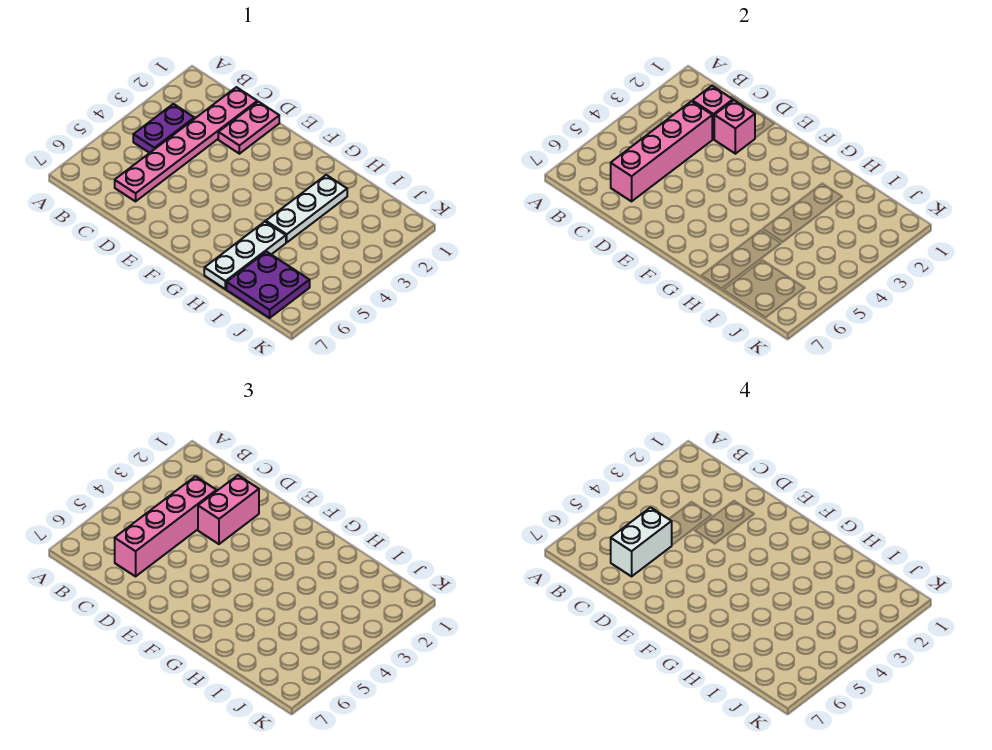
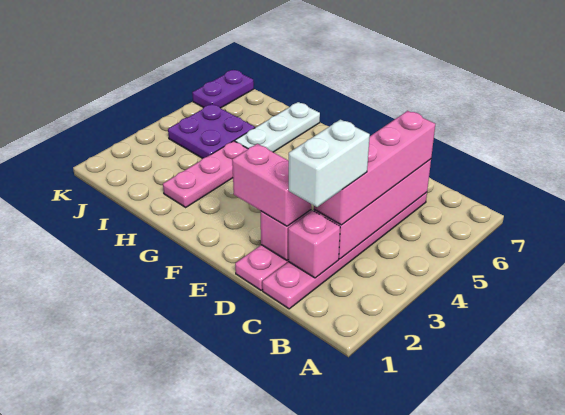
purple plate B3:B4 level 1 -> purple plate K6:K7 level 1
white brick C5:C6 level 4 -> white brick C2:C3 level 4
pink brick D2:D3 level 3 -> pink brick D2:E2 level 3
white plate H2:H4 level 1 -> pink plate H2:H4 level 1
purple plate I6:J7 level 1 -> purple plate I4:J5 level 1

